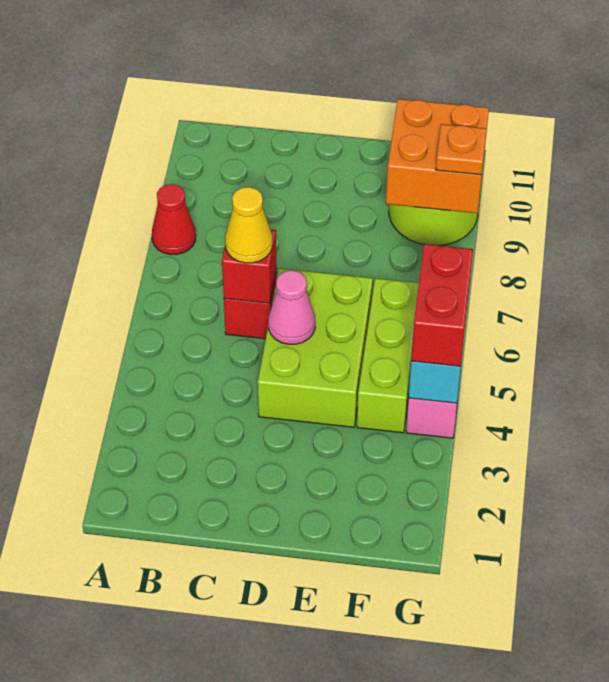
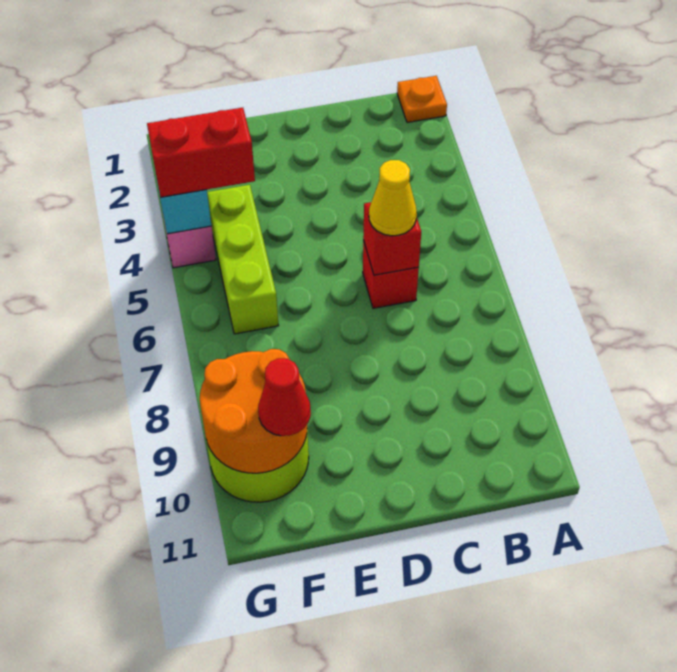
red cone A8 level 1 -> red cone F10 level 3
lime brick D4:E6 level 1 -> none
pink cone D5 level 2 -> none
orange brick F9:G10 level 2 -> orange round brick F9:G10 level 2
red brick G4:G5 level 3 -> red brick F4:G4 level 3
orange plate G9 level 3 -> orange plate A1 level 1

